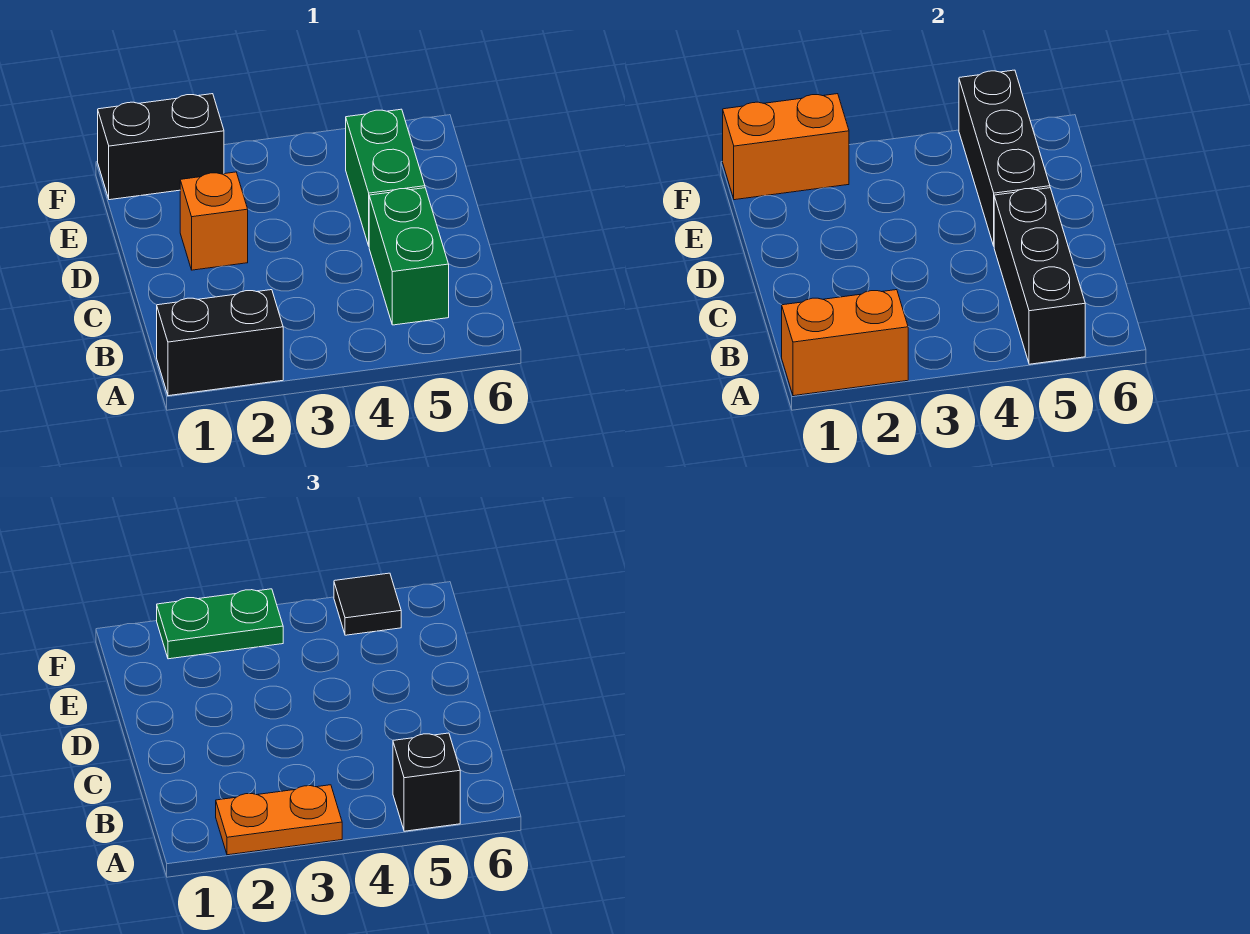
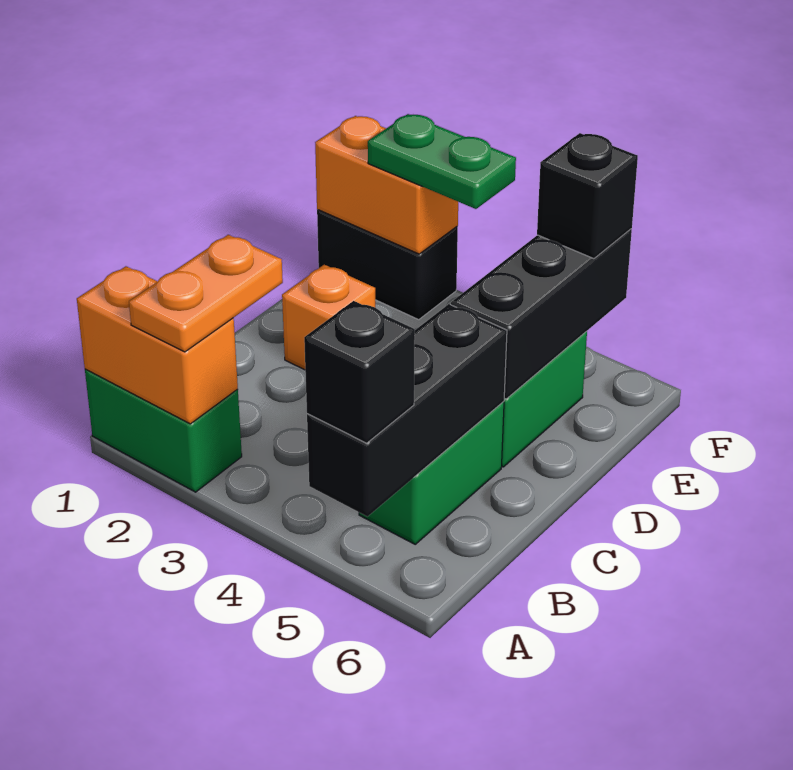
black brick A1:A2 level 1 -> green brick A1:A2 level 1
orange plate A2:A3 level 3 -> orange plate A2:B2 level 3
black tile F5 level 3 -> black brick F5 level 3

